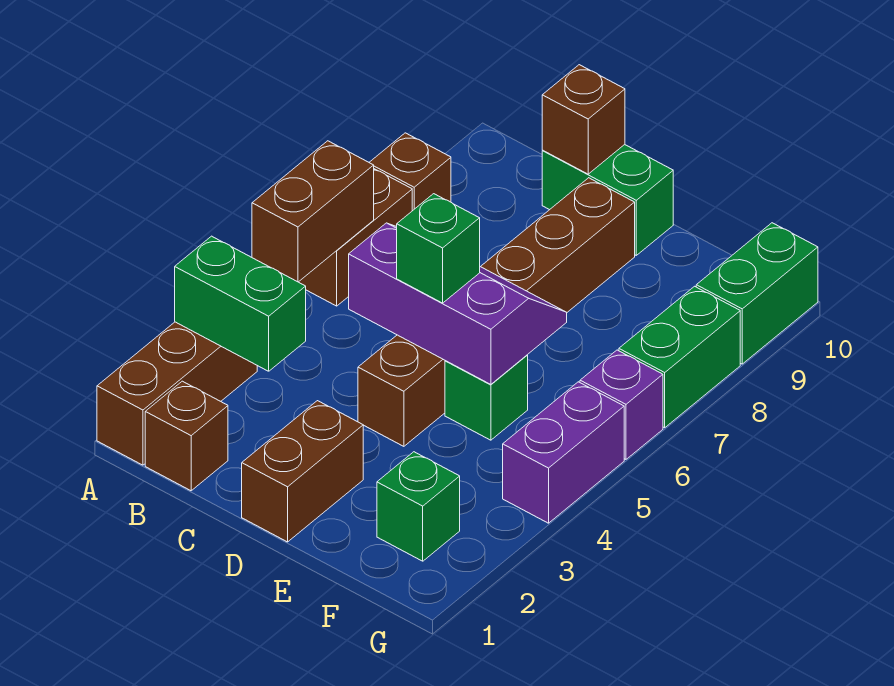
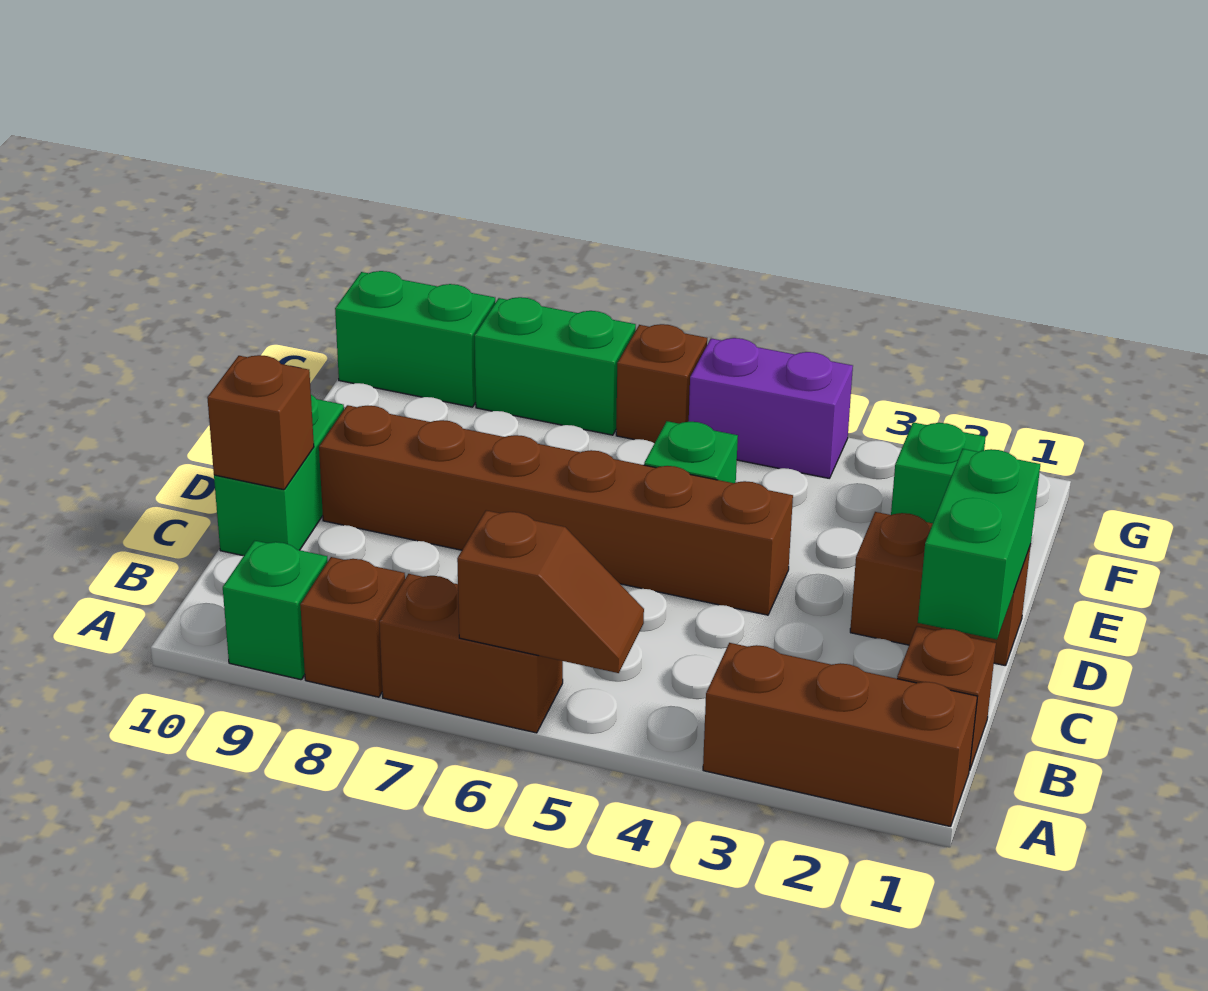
green brick A3:B3 level 2 -> green brick C1:D1 level 2
brown brick A5:A6 level 2 -> brown slope A5:A6 level 2 top 6
purple slope C5:E6 level 2 top 5 -> none
green brick D5 level 3 -> green brick A9 level 1
purple brick G6 level 1 -> brown brick G6 level 1

